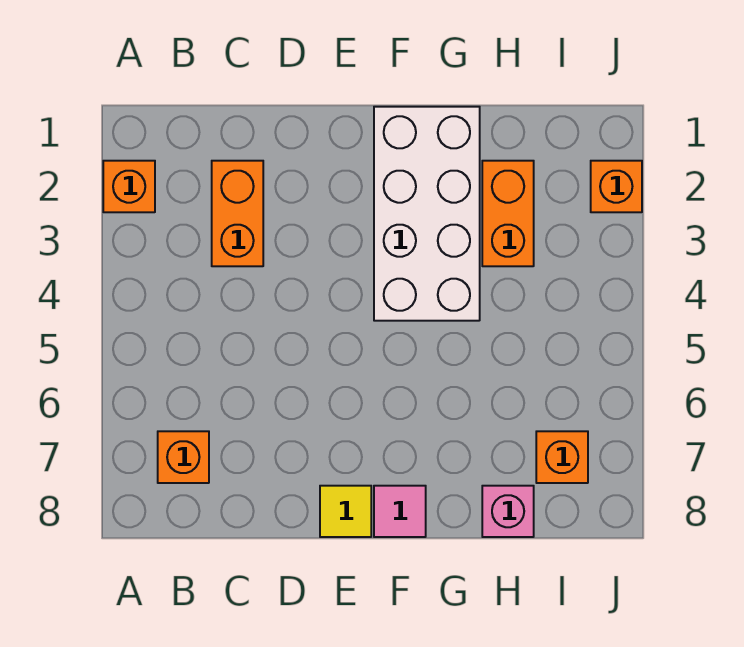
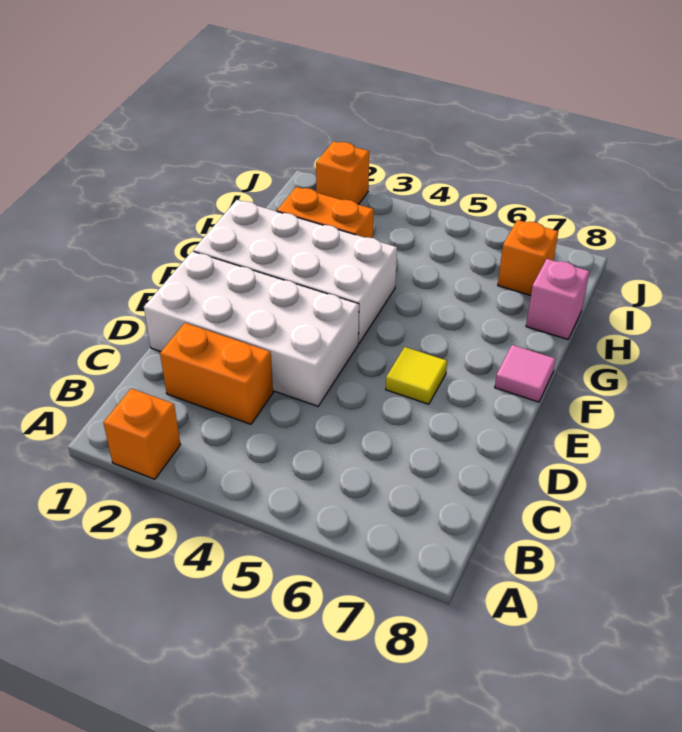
orange brick B7 level 1 -> none
none -> white brick D1:E4 level 1
yellow tile E8 level 1 -> yellow tile E6 level 1

